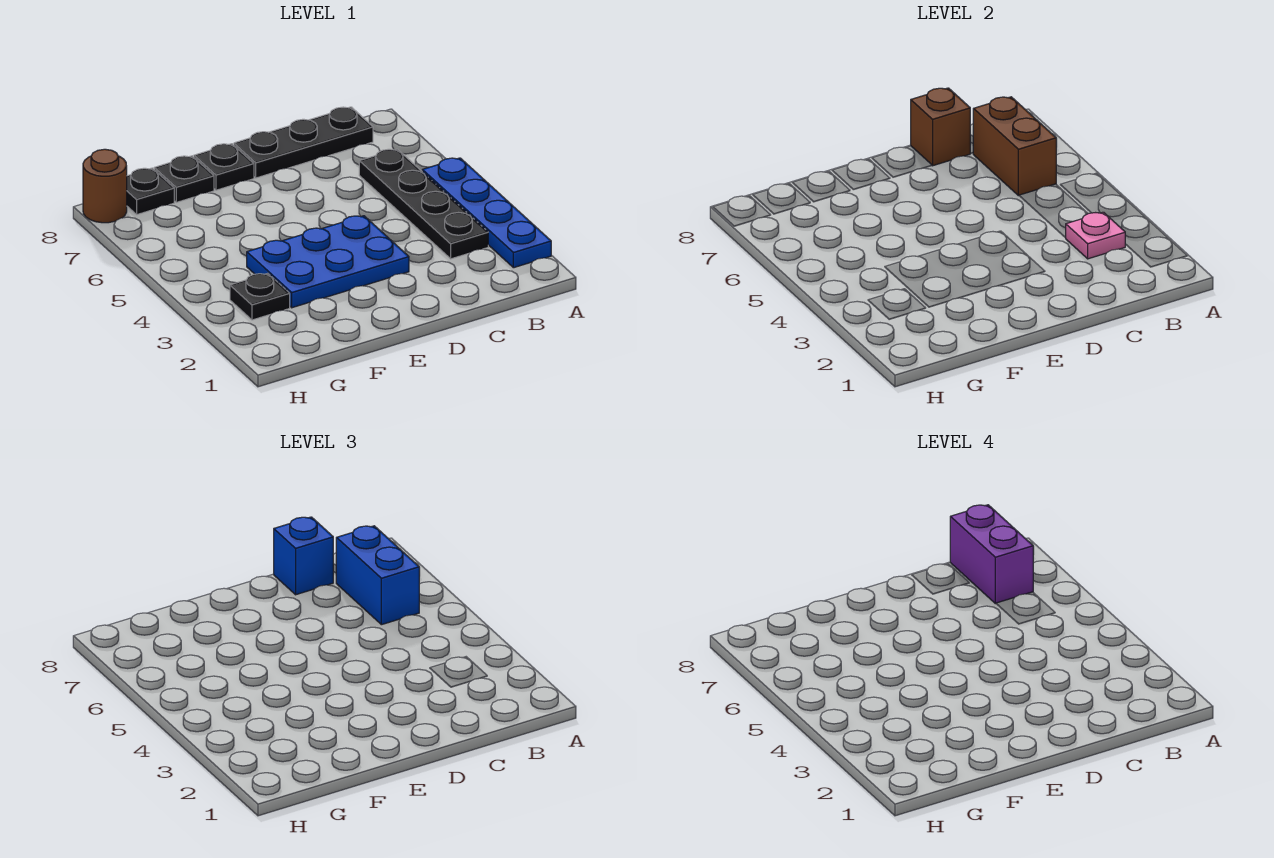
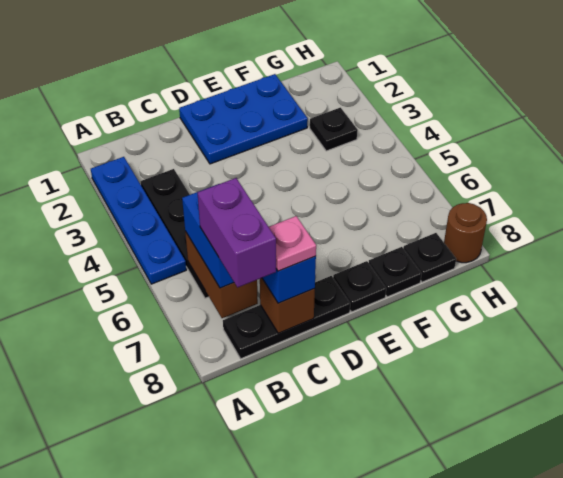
pink plate B3 level 2 -> pink plate C8 level 4
blue plate D3:F4 level 1 -> blue plate D1:F2 level 1

